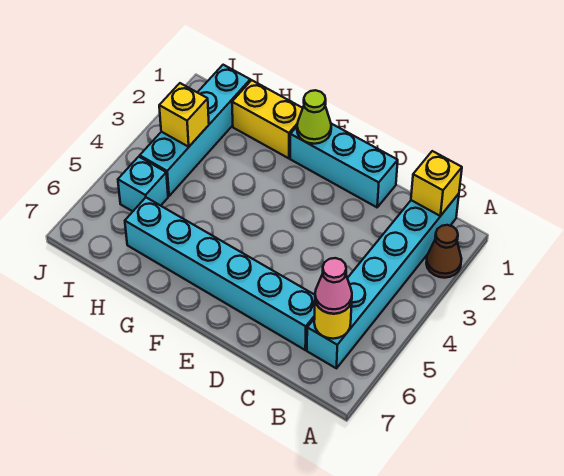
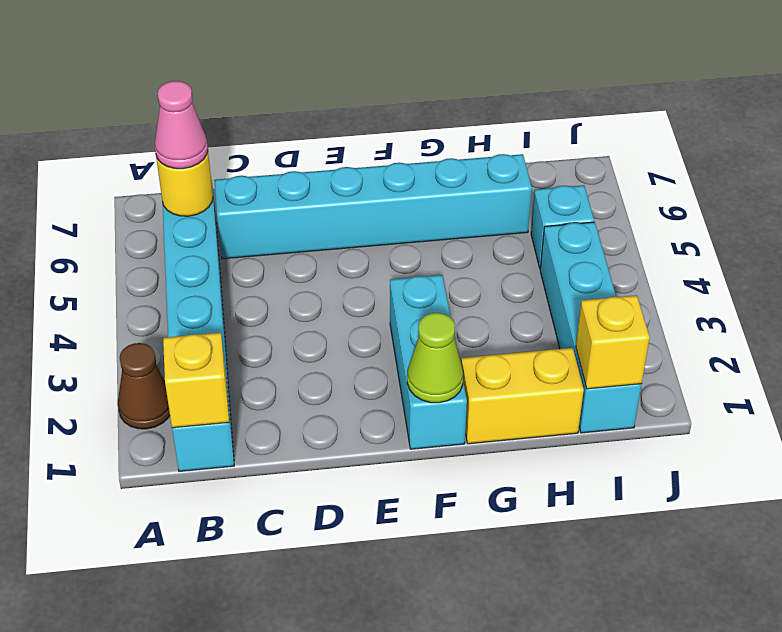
cyan brick D1:F1 level 1 -> cyan brick F1:F3 level 1
yellow brick I3 level 2 -> yellow brick I1 level 2

